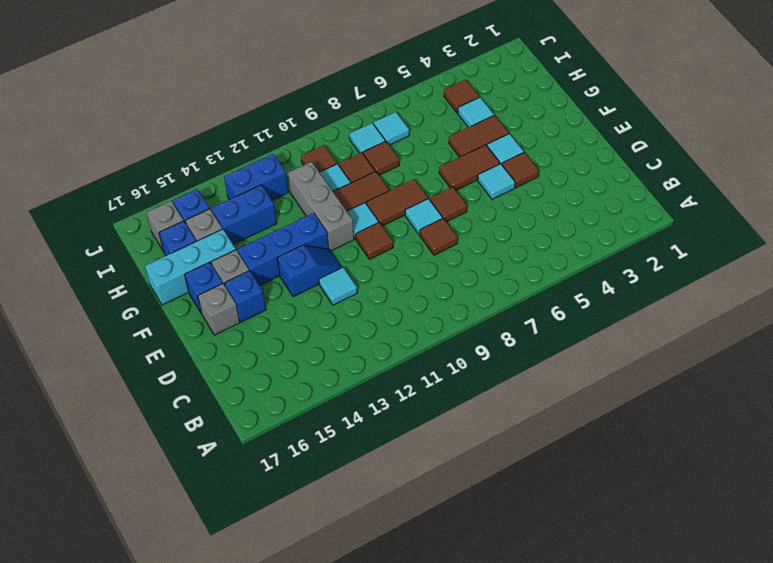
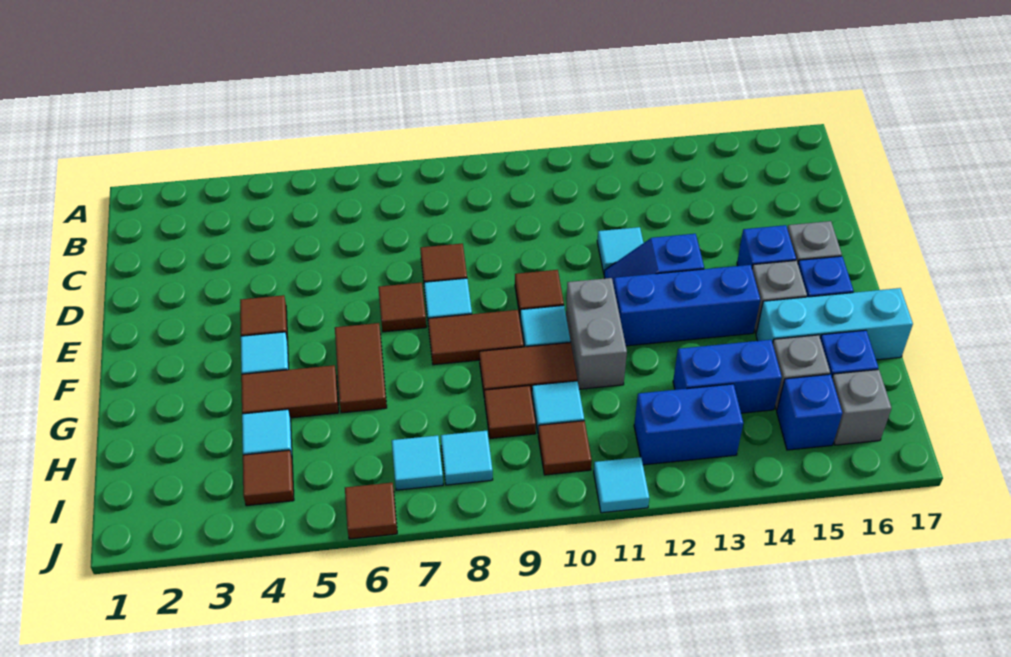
cyan tile E5 level 1 -> cyan tile J11 level 1
brown tile F5:F6 level 1 -> brown tile F6:G6 level 1
grey brick F11:H11 level 1 -> grey brick F11:G11 level 1
brown tile H8 level 1 -> brown tile J6 level 1

